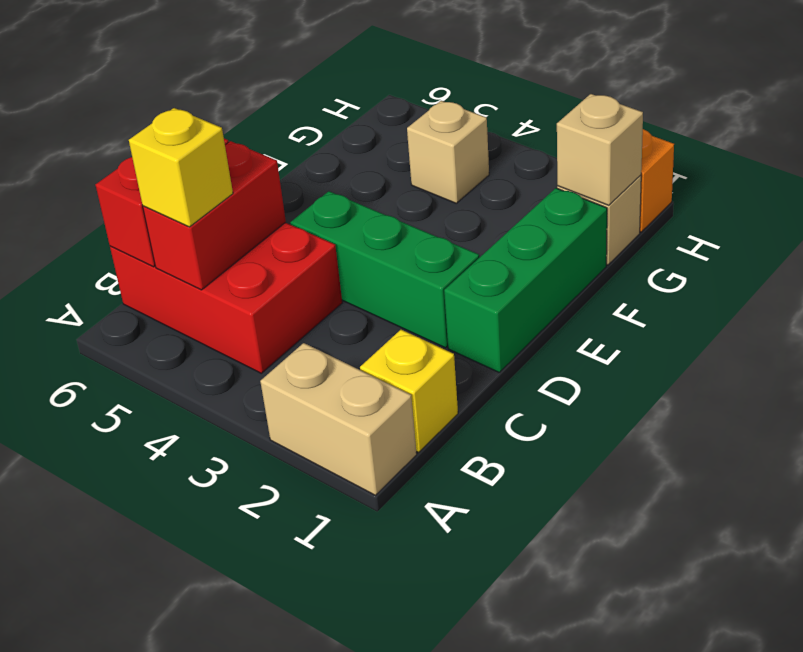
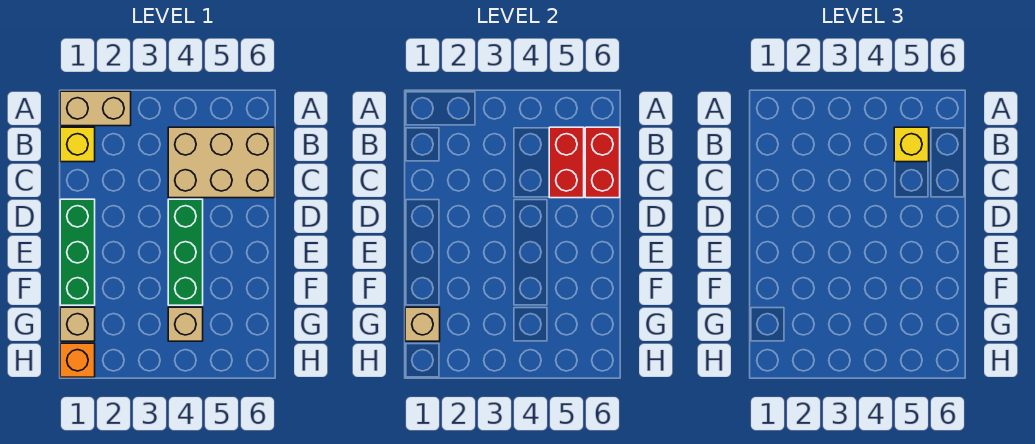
red brick B4:C6 level 1 -> tan brick B4:C6 level 1
green brick D2:D4 level 1 -> green brick D4:F4 level 1

